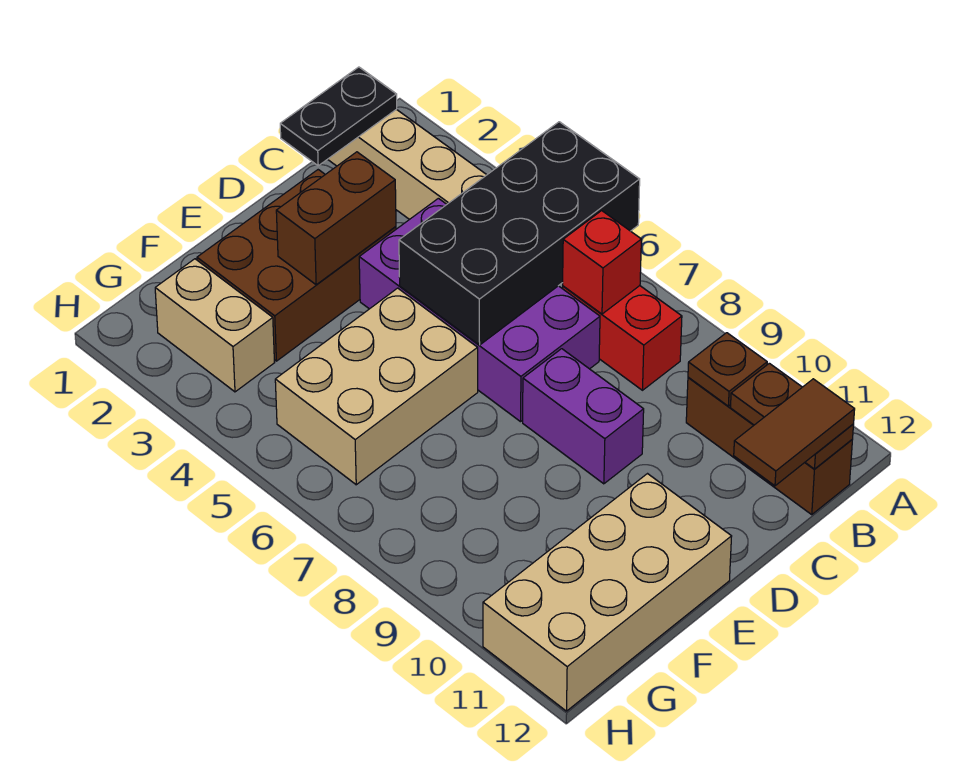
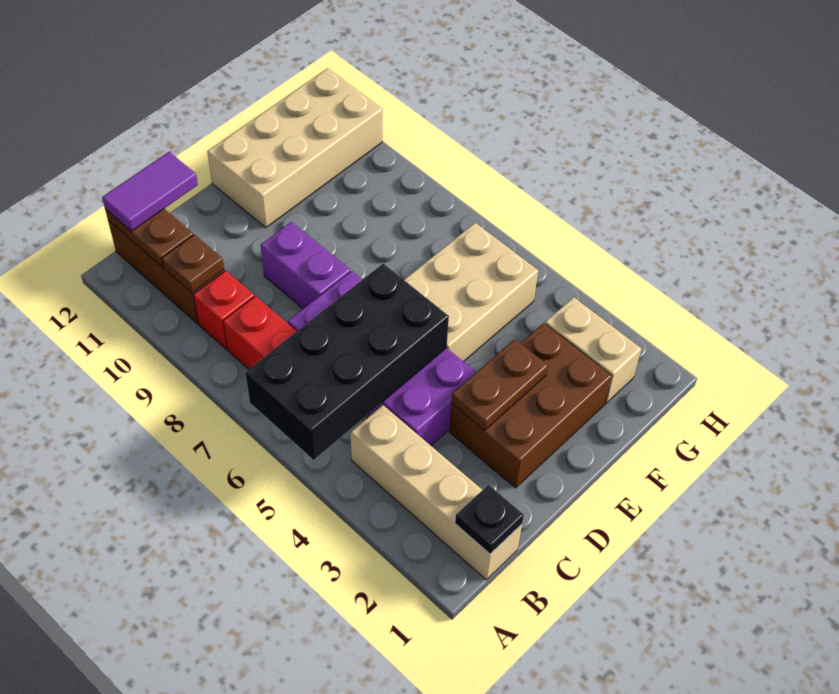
black plate B1:C1 level 2 -> black plate B1 level 2
red brick B7 level 2 -> red brick B9 level 1
brown tile B12:C12 level 3 -> purple tile B12:C12 level 3
brown brick D3:E3 level 2 -> brown plate D3:E3 level 2

